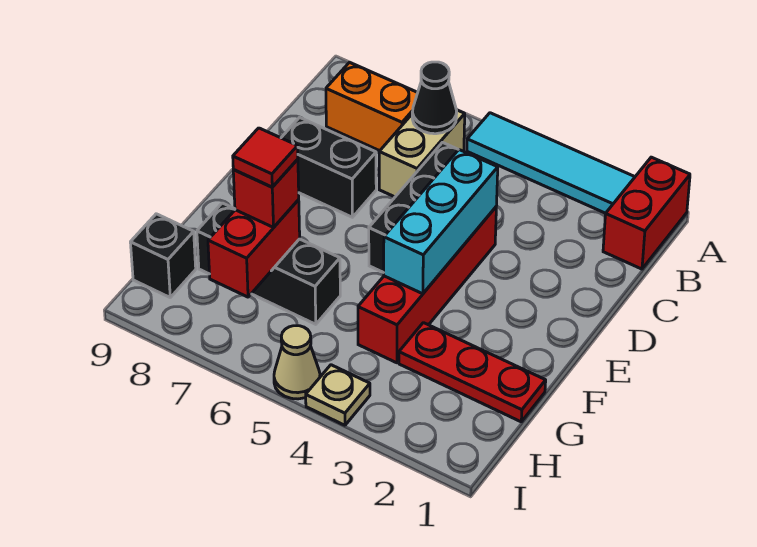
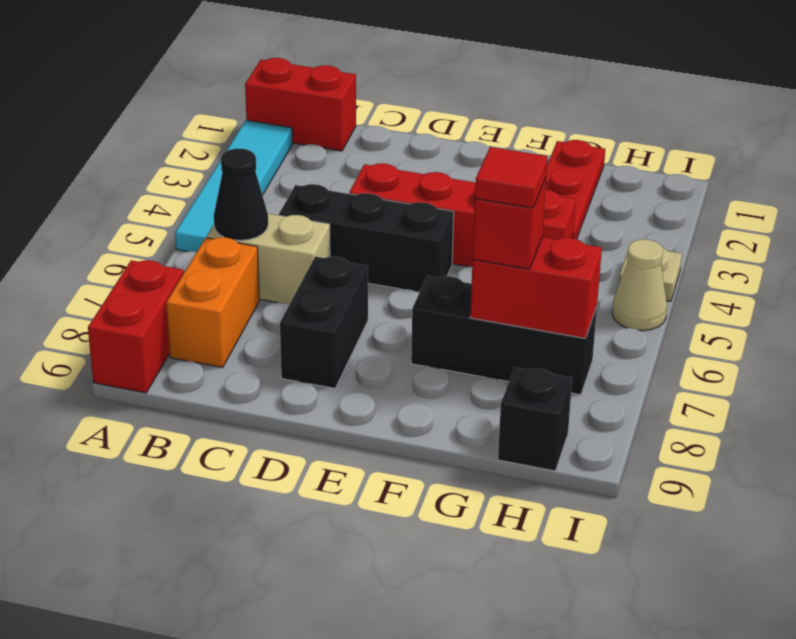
none -> red brick A8:A9 level 1
cyan brick D4:F4 level 2 -> none
black brick G6:G8 level 1 -> black brick F7:H7 level 1

